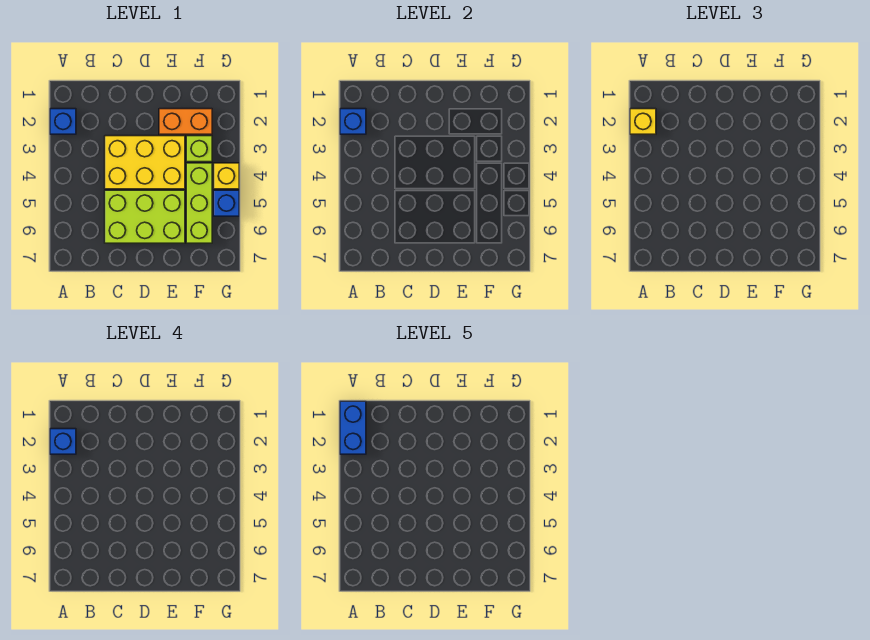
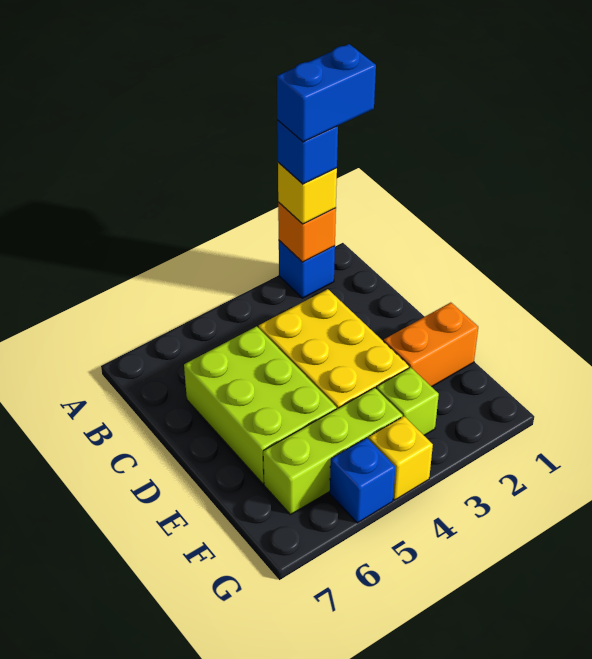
blue brick A2 level 2 -> orange brick A2 level 2
orange brick E2:F2 level 1 -> orange brick E1:E2 level 1

